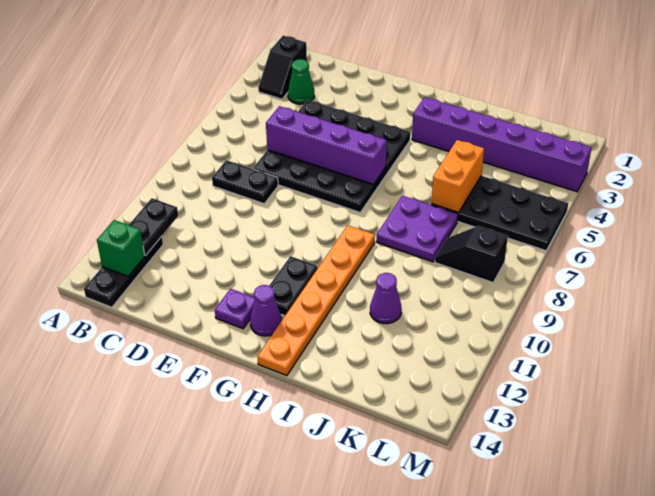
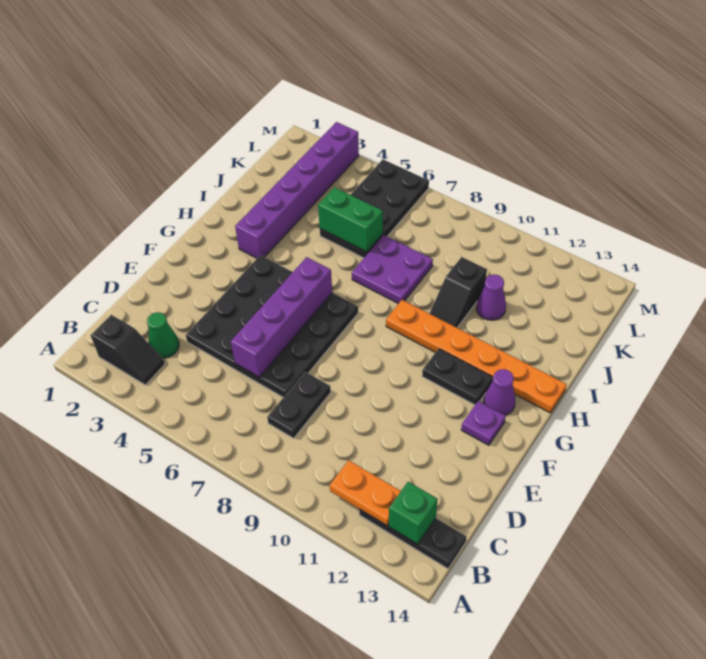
black plate B11:B12 level 2 -> orange plate B11:B12 level 2
orange brick J5:J6 level 2 -> green brick J5:J6 level 2
black slope K8:L8 level 1 top L -> black slope I10:J10 level 1 top J

